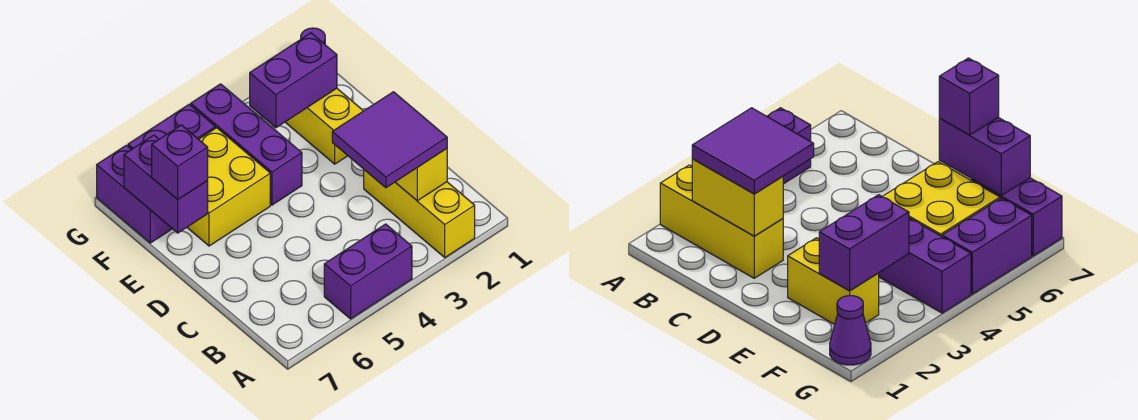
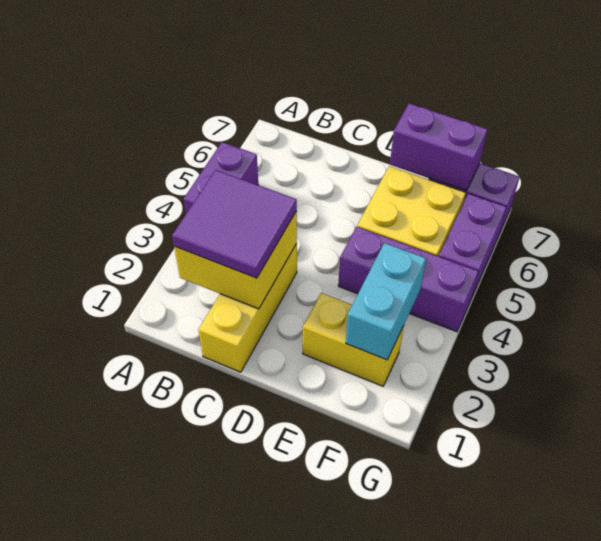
yellow brick A2:C2 level 1 -> yellow brick C1:C3 level 1
yellow brick B2:C2 level 2 -> yellow brick B2:C3 level 2
purple brick E7 level 3 -> none
purple brick F2:F3 level 2 -> cyan brick F2:F3 level 2
purple cone G1 level 1 -> none

